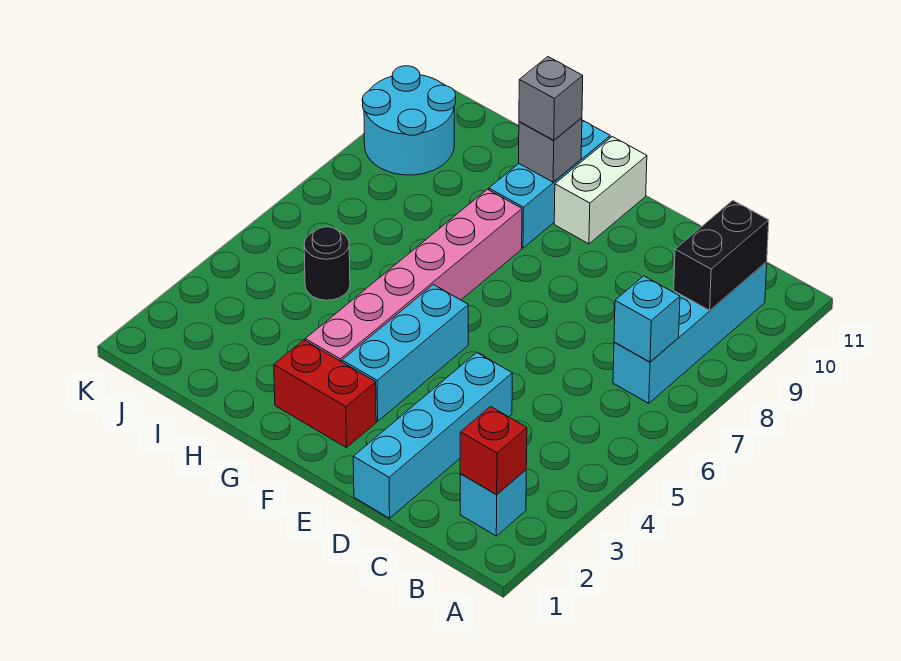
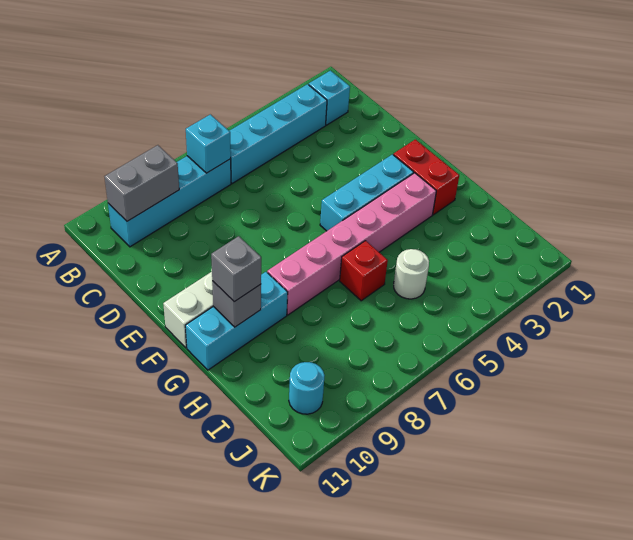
red brick B2 level 2 -> red brick H6 level 1
black brick B9:B10 level 2 -> grey brick B9:B10 level 2
cyan brick D1:D4 level 1 -> cyan brick B3:B6 level 1
black round brick I5 level 1 -> white round brick I5 level 1
cyan round brick J9:K10 level 1 -> cyan round brick J10 level 1

